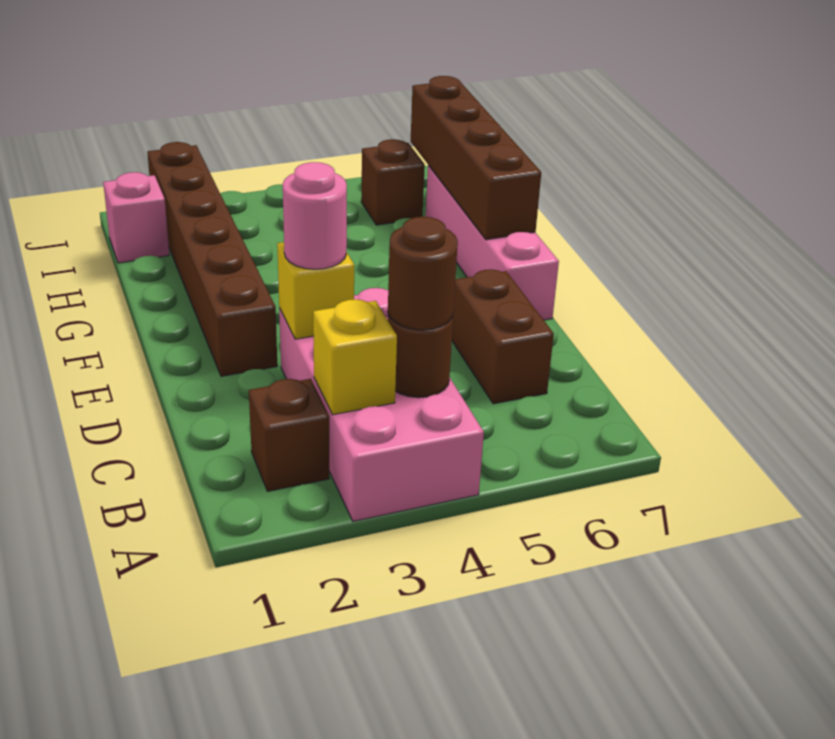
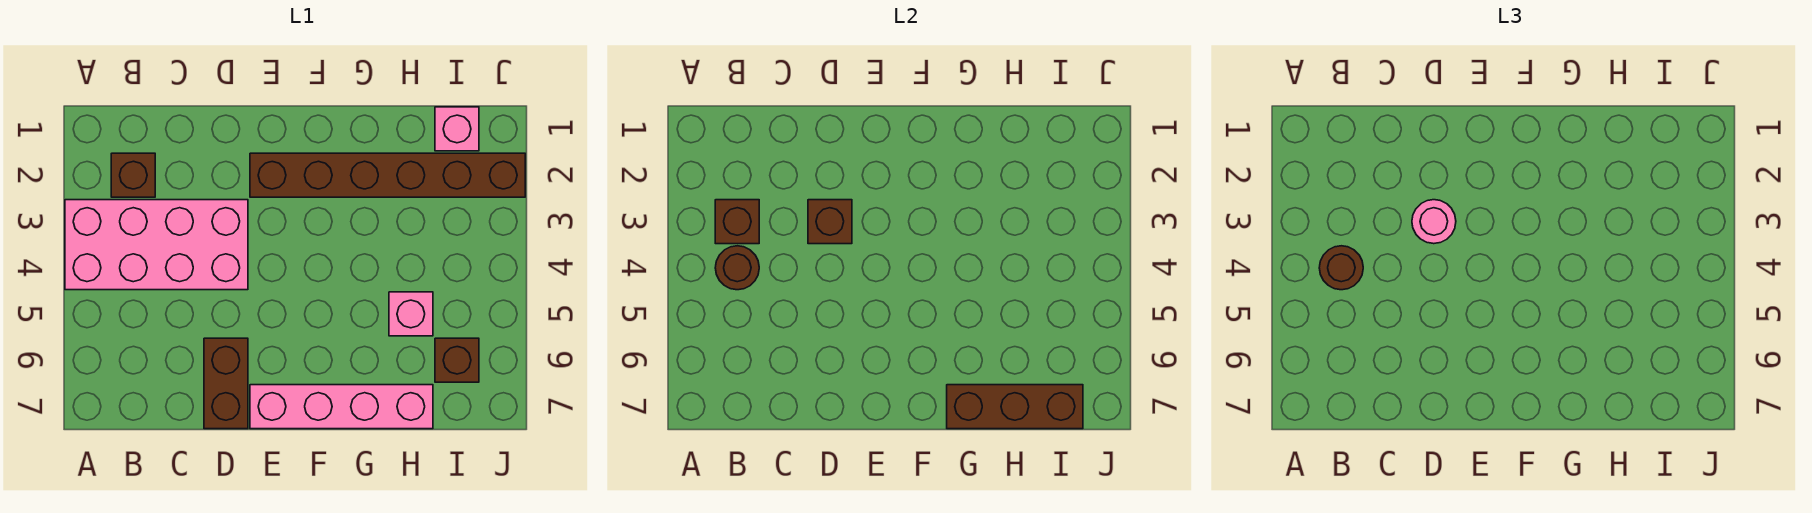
yellow brick B3 level 2 -> brown brick B3 level 2
brown brick C6:D6 level 1 -> brown brick D6:D7 level 1
yellow brick D3 level 2 -> brown brick D3 level 2
brown brick F7:I7 level 2 -> brown brick G7:I7 level 2
none -> pink brick H5 level 1

